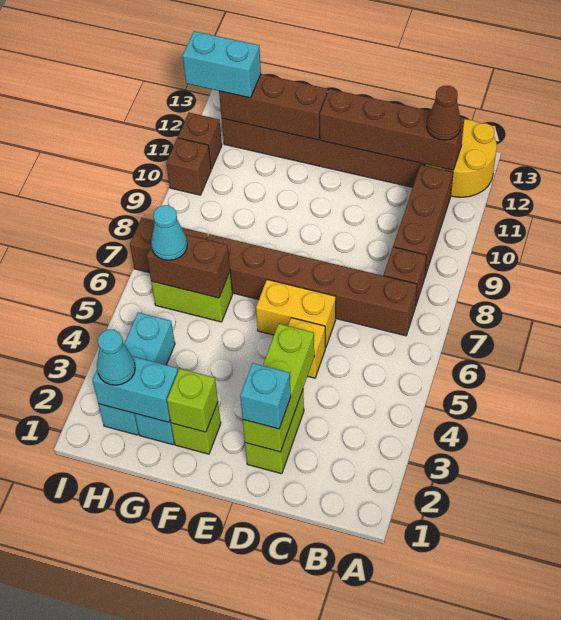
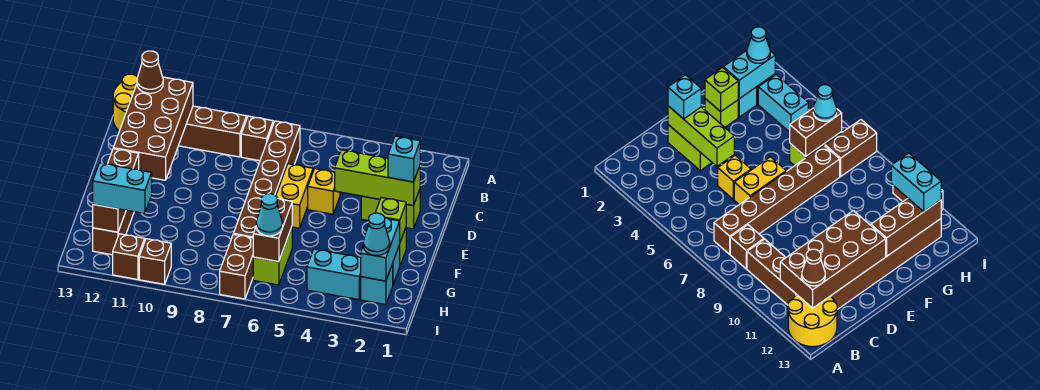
brown brick B12:E12 level 2 -> brown brick B11:E12 level 2
cyan brick H12:I12 level 3 -> cyan brick H11:H12 level 3

